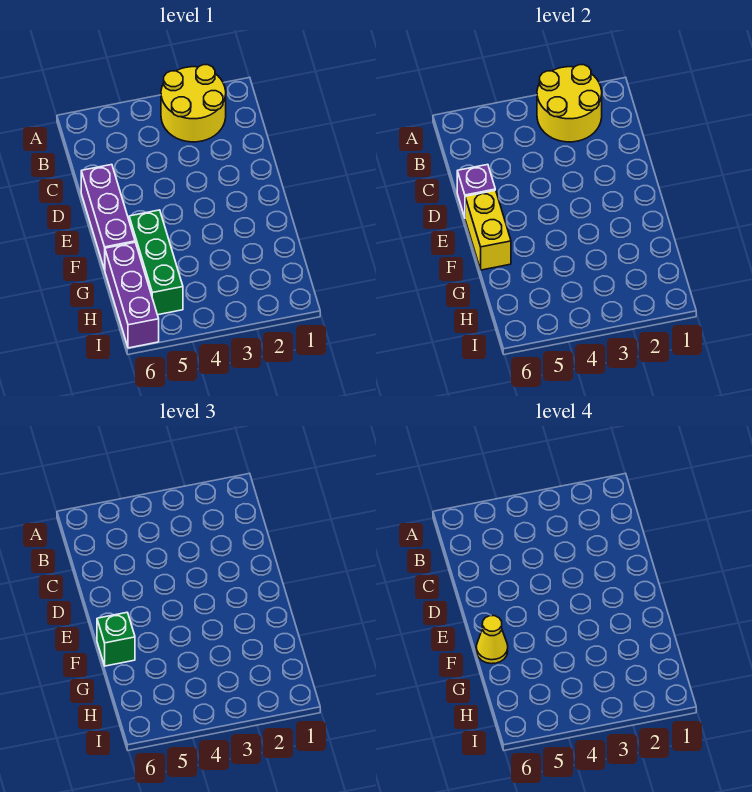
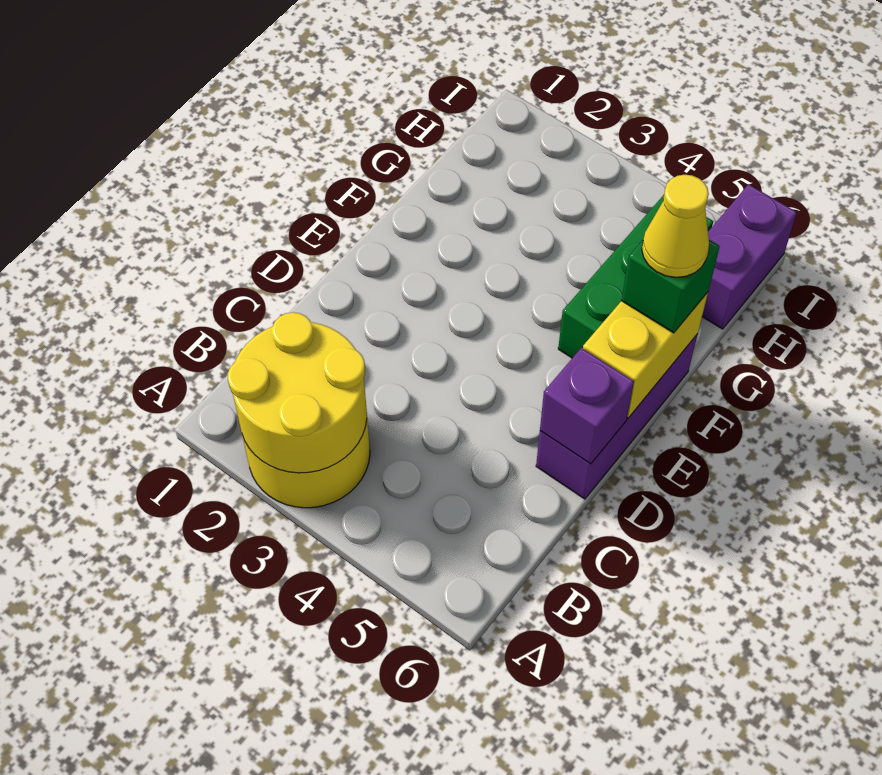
purple brick G6:I6 level 1 -> purple brick H6:I6 level 1

